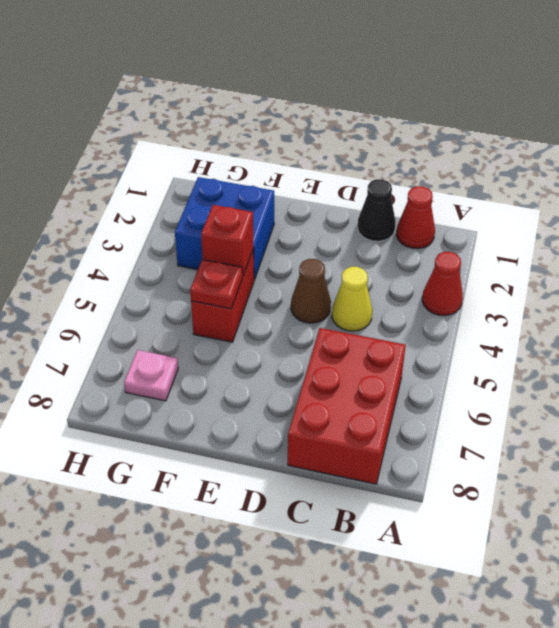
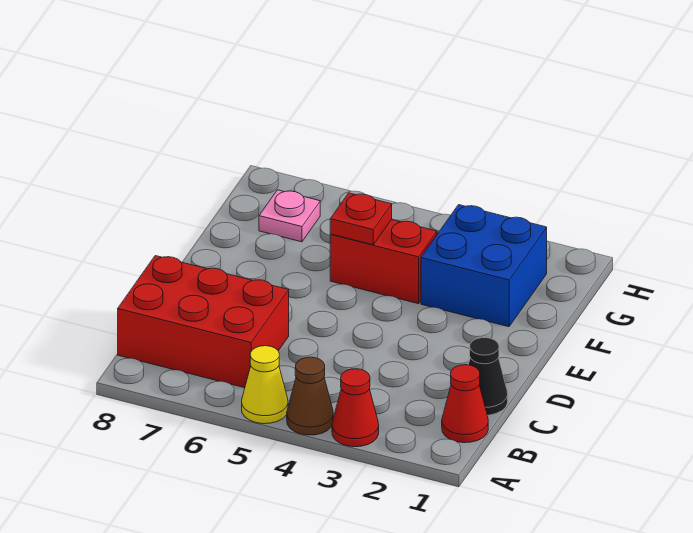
yellow cone C4 level 1 -> yellow cone A5 level 1
brown cone D4 level 1 -> brown cone A4 level 1
red brick F4 level 2 -> none

